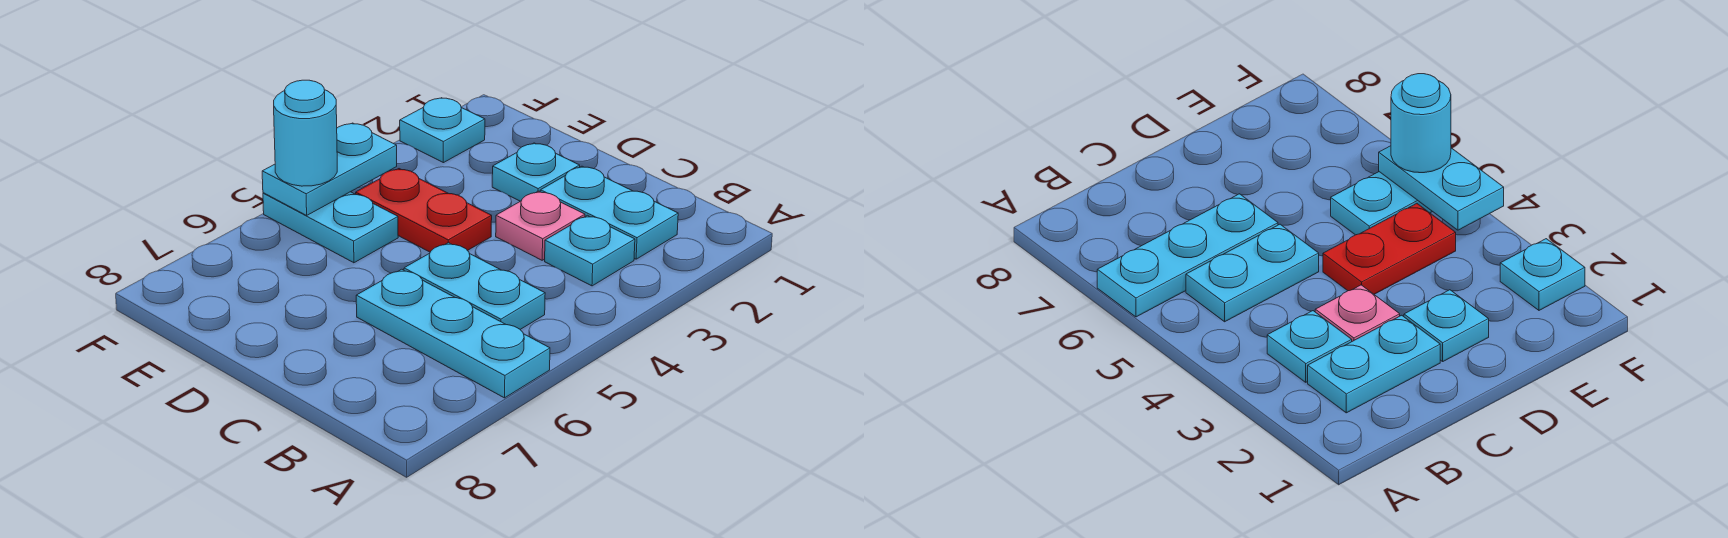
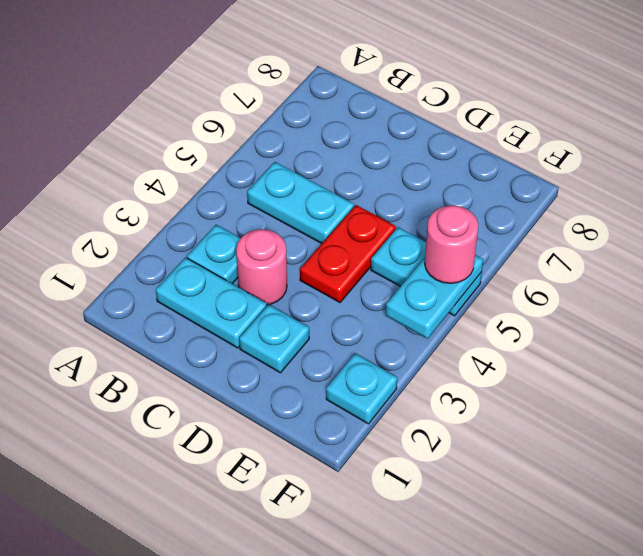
cyan plate A6:C6 level 1 -> none
pink plate C3 level 1 -> pink round brick C3 level 1
red plate D4:E4 level 1 -> red plate D4:D5 level 1
cyan round brick F5 level 3 -> pink round brick F5 level 3

